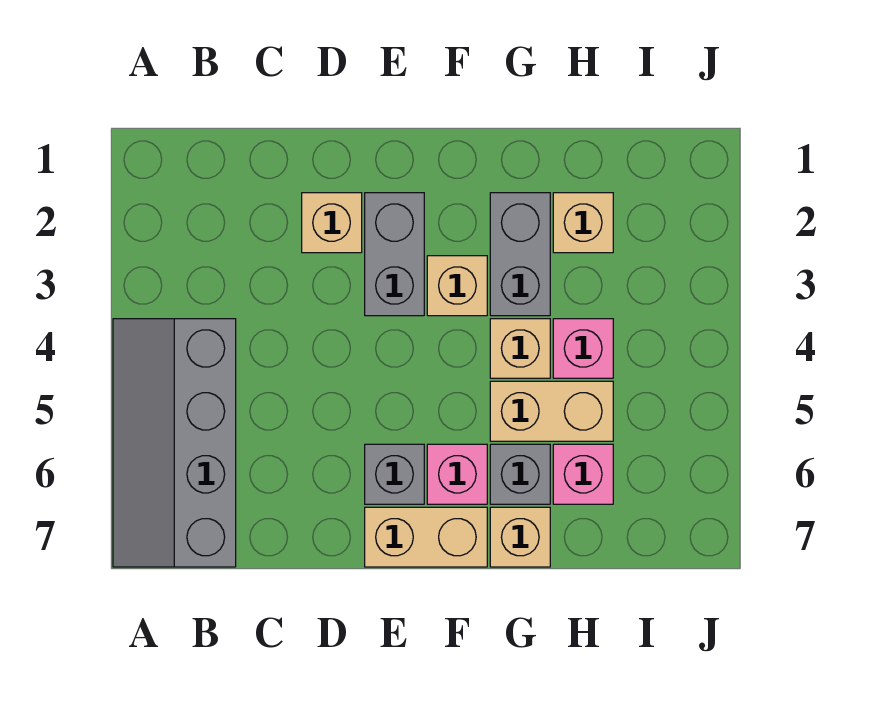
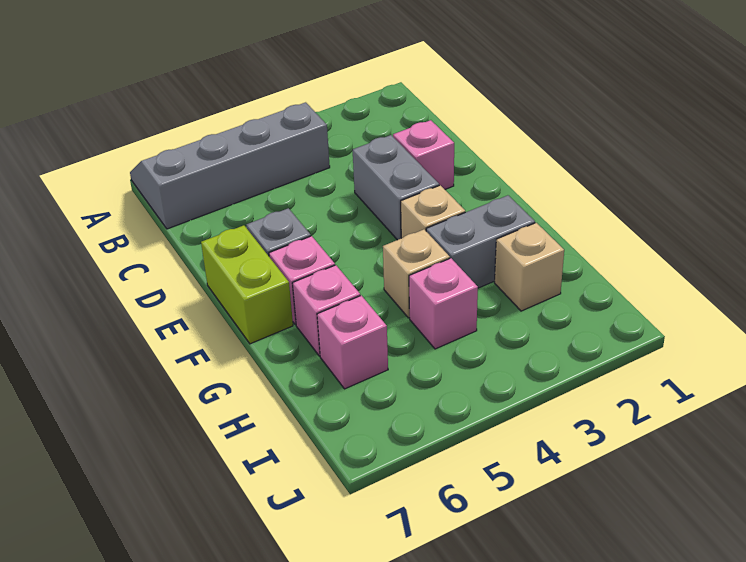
tan brick D2 level 1 -> pink brick D2 level 1
grey brick E2:E3 level 1 -> grey brick D3:E3 level 1
tan brick E7:F7 level 1 -> lime brick E7:F7 level 1
tan brick G5:H5 level 1 -> none
grey brick G6 level 1 -> pink brick G6 level 1
tan brick G7 level 1 -> none

